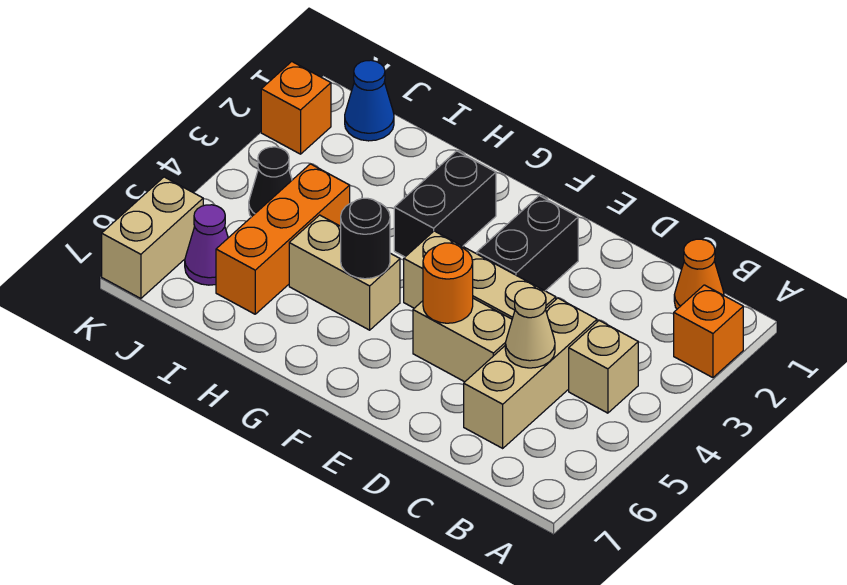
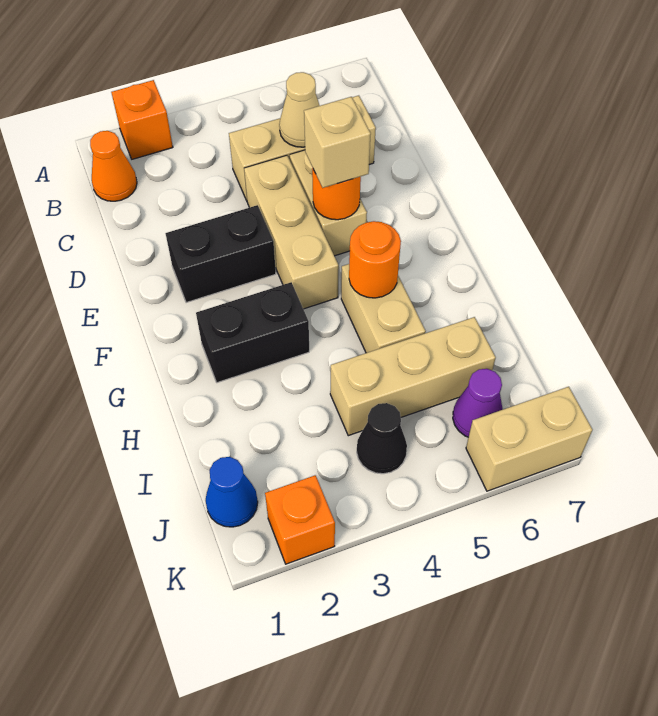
tan brick B4 level 1 -> tan brick E5 level 3
black round brick G5 level 2 -> orange round brick G5 level 2
orange brick I4:I6 level 1 -> tan brick I4:I6 level 1

